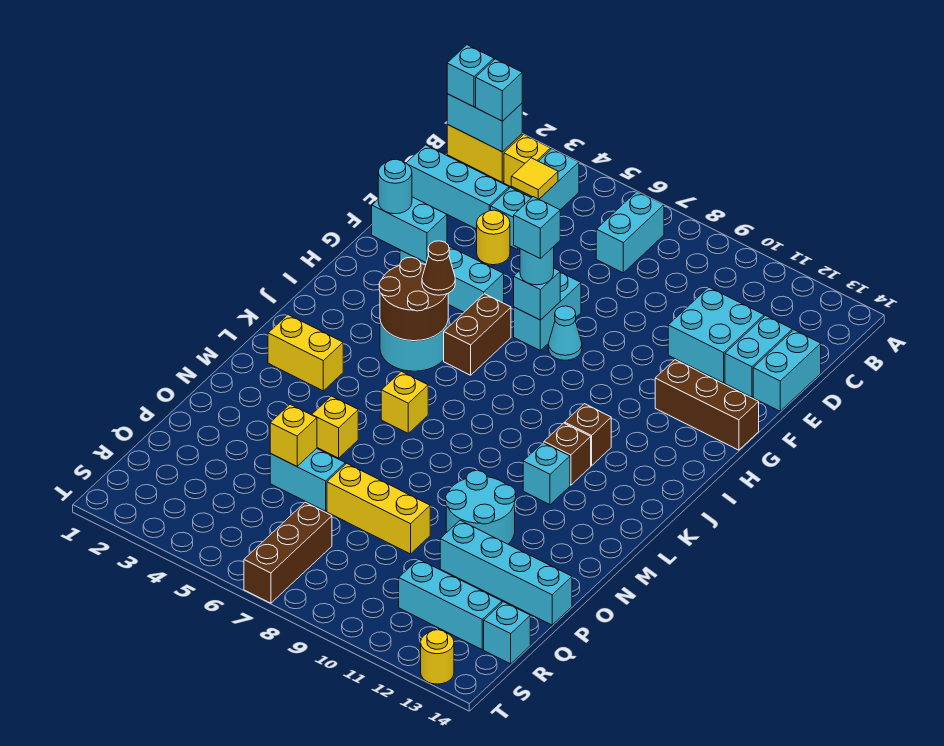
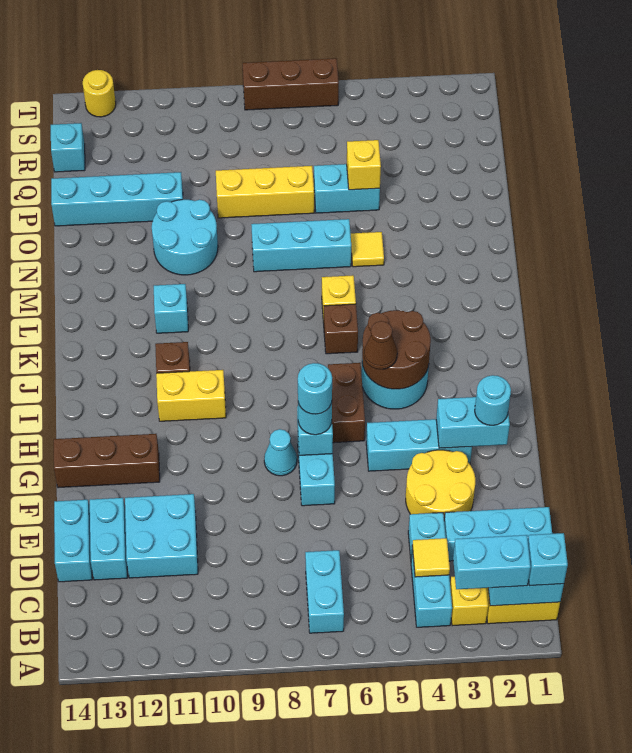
cyan brick B2 level 3 -> cyan brick B2:B3 level 3
yellow round brick E4 level 1 -> yellow round brick E3:F4 level 1
cyan brick G7 level 4 -> cyan round brick G7 level 4
brown brick K11 level 1 -> brown brick K6 level 1
yellow brick L2:L3 level 1 -> yellow brick I10:I11 level 1
yellow brick N5 level 1 -> yellow tile N5 level 1
brown brick R7:T7 level 1 -> brown brick T6:T8 level 1
cyan brick R11:R13 level 1 -> cyan brick N6:N8 level 1

